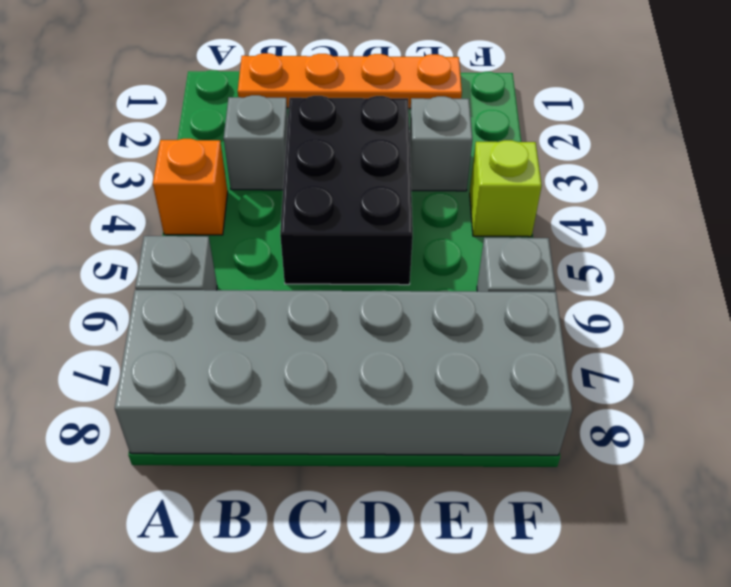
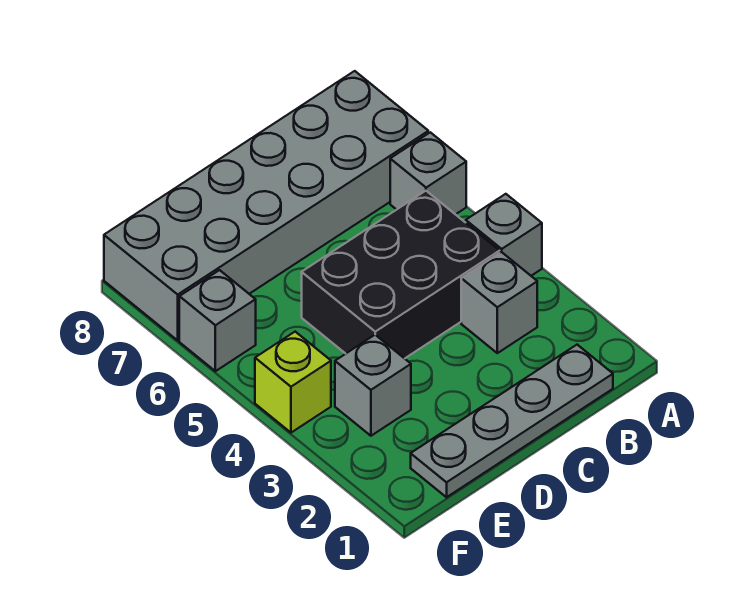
orange brick A4 level 1 -> grey brick A4 level 1
orange plate B1:E1 level 1 -> grey plate B1:E1 level 1
black brick C3:D5 level 1 -> black brick B4:D5 level 1

